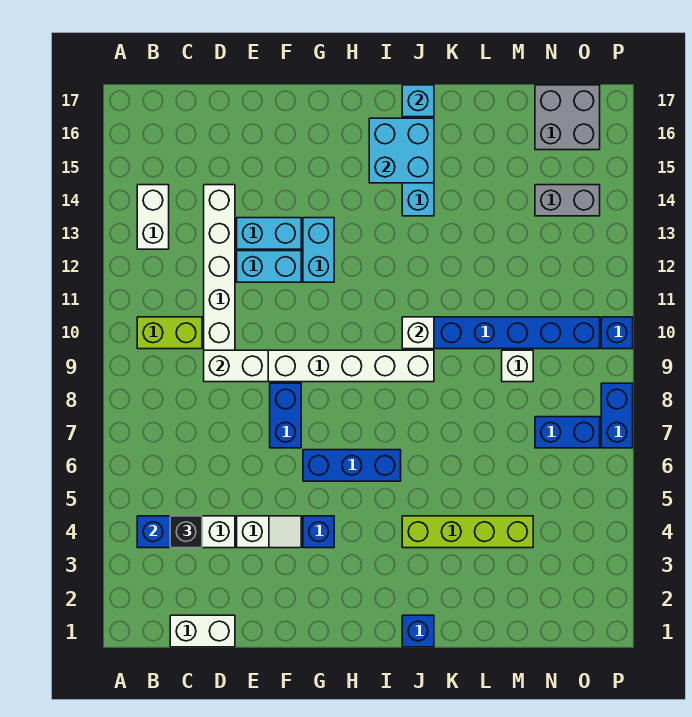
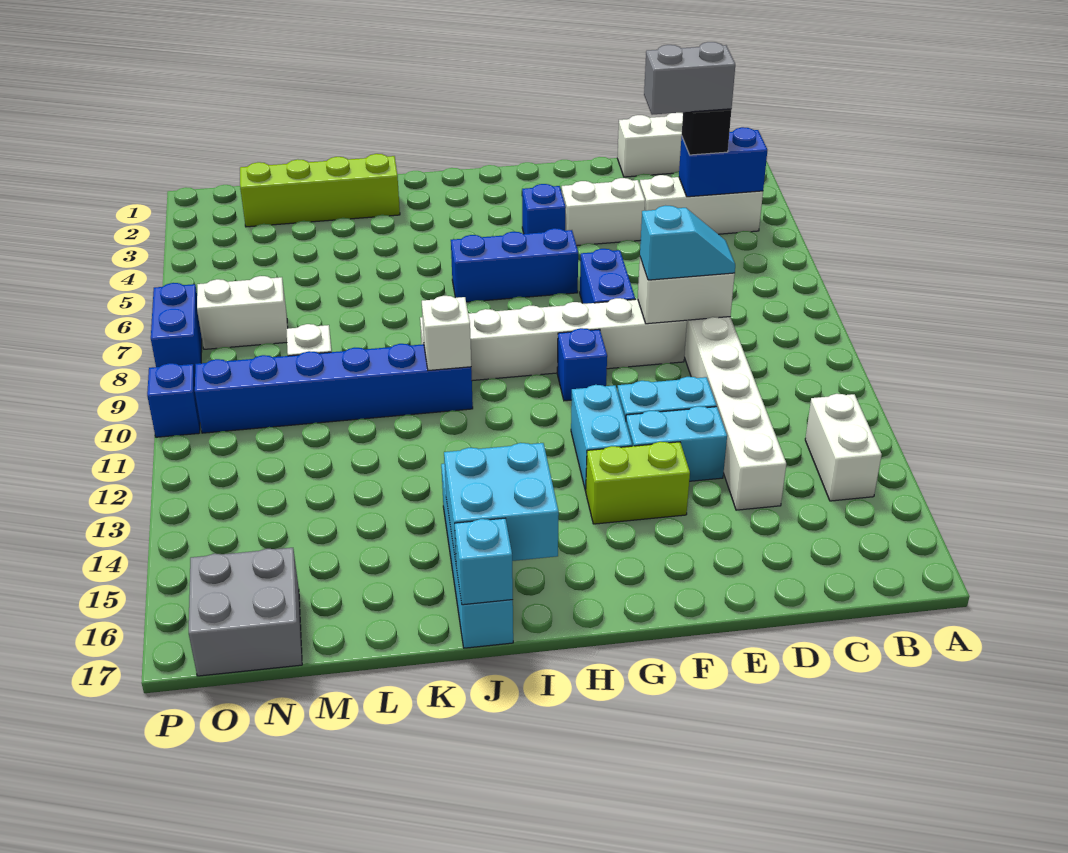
lime brick B10:C10 level 1 -> lime brick F14:G14 level 1
none -> cyan slope D9:E9 level 3 top E
white slope E4:F4 level 1 top E -> white brick E4:F4 level 1
blue brick J1 level 1 -> blue brick G10 level 1
lime brick J4:M4 level 1 -> lime brick K2:N2 level 1
blue brick N7:O7 level 1 -> white brick N7:O7 level 1
grey brick N14:O14 level 1 -> grey brick C4:D4 level 4

